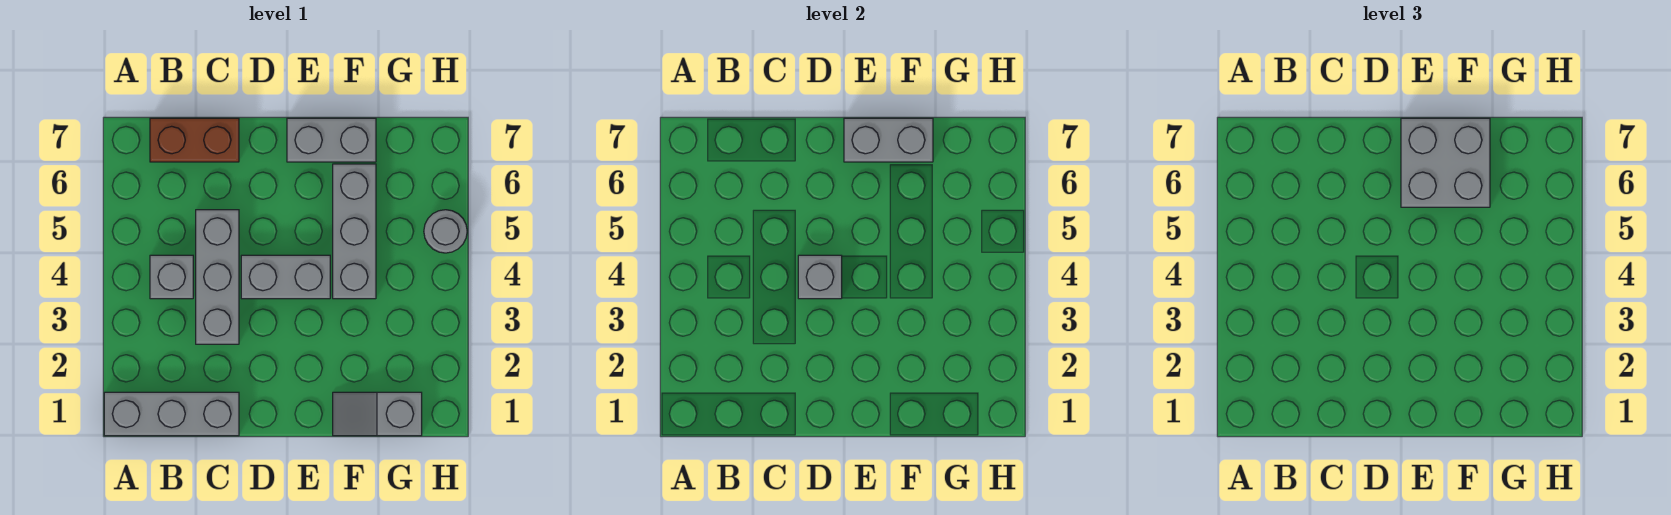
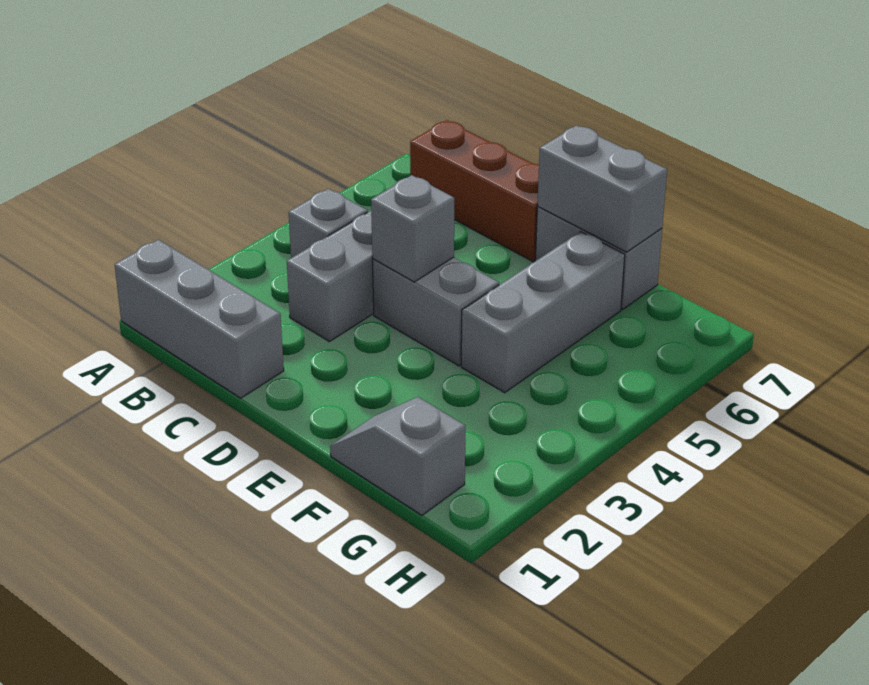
brown brick B7:C7 level 1 -> brown brick B7:D7 level 1
grey brick E6:F7 level 3 -> none
grey round brick H5 level 1 -> none

